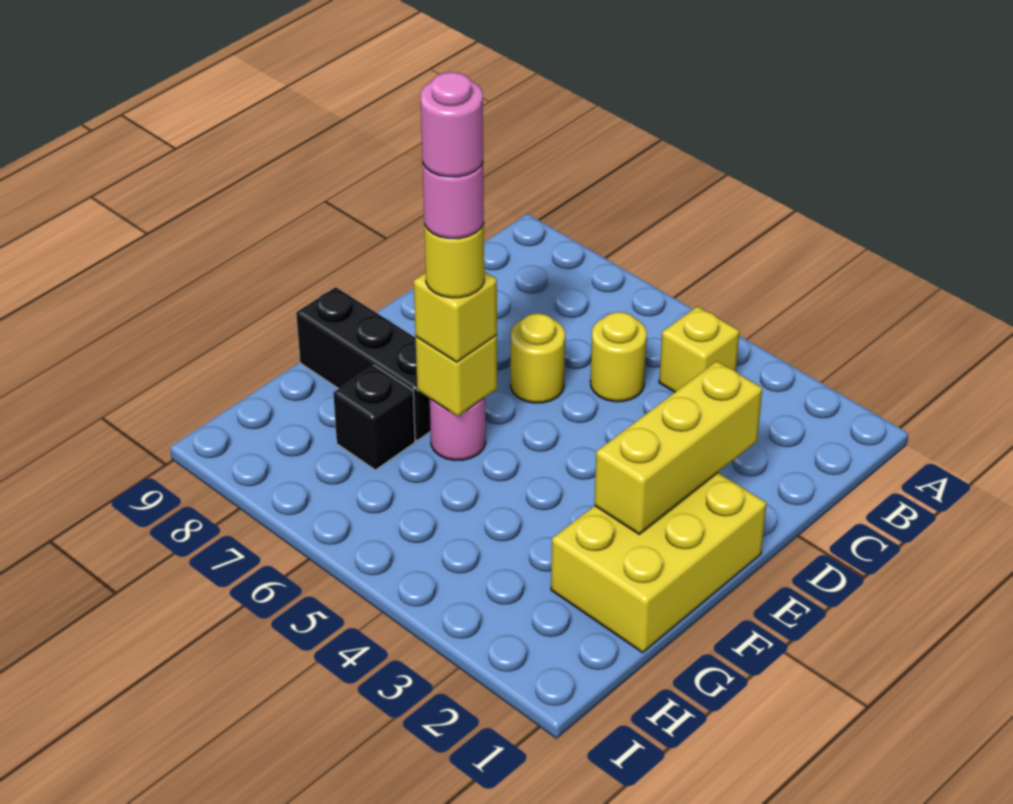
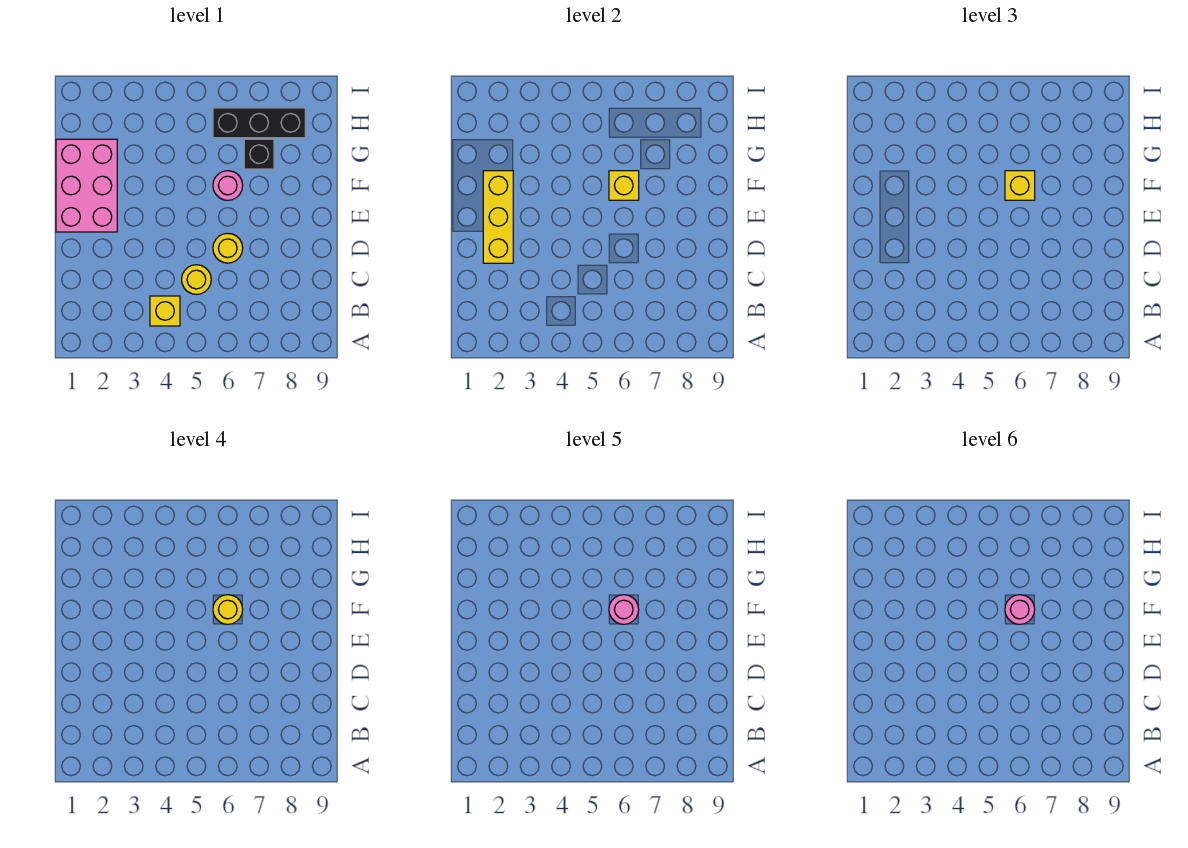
yellow brick E1:G2 level 1 -> pink brick E1:G2 level 1
black brick F7:F9 level 1 -> black brick H6:H8 level 1

